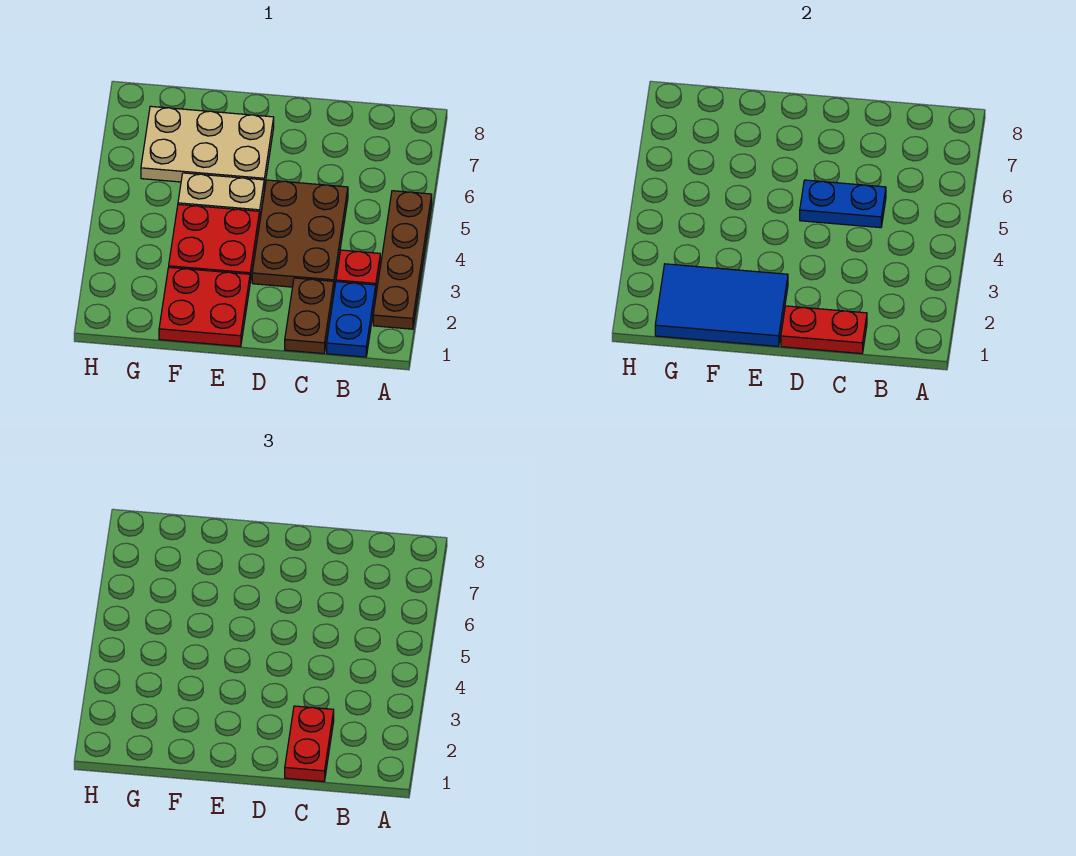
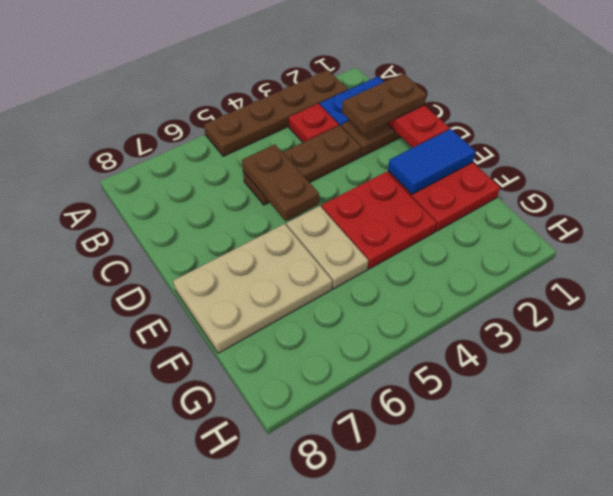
red plate C1:C2 level 3 -> brown plate C1:C2 level 3
brown plate C3:D5 level 1 -> brown plate C3:C5 level 1
blue plate C5:D5 level 2 -> brown plate C5:D5 level 2
blue tile E1:G2 level 2 -> blue tile E1:E2 level 2
tan plate E6:G7 level 1 -> tan plate E6:F8 level 1

